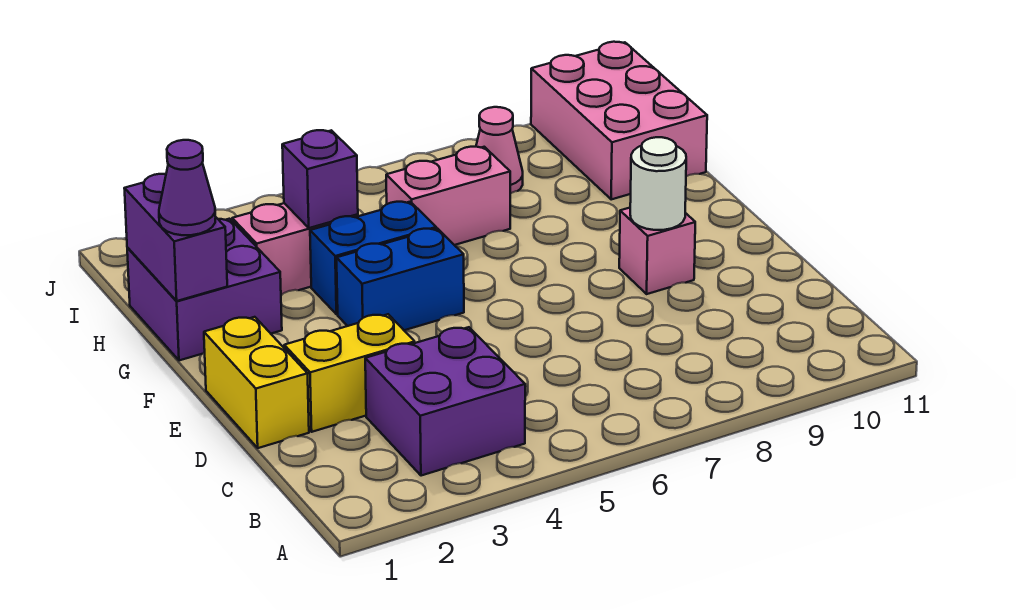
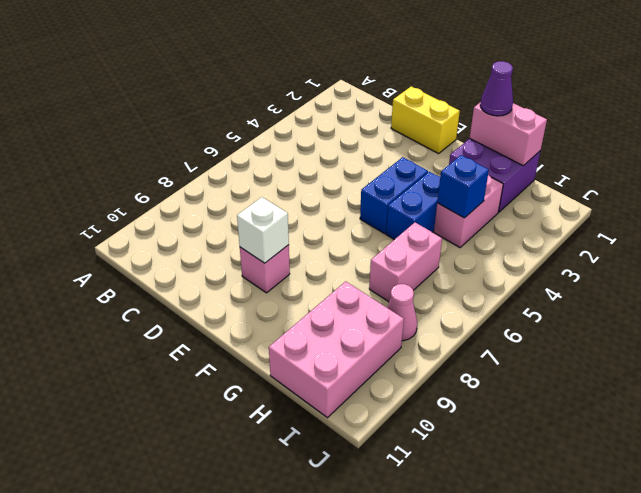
purple brick B3:C4 level 1 -> none
yellow brick D2:D3 level 1 -> none
white round brick E9 level 2 -> white brick E9 level 2
purple brick G1:H1 level 2 -> pink brick G1:H1 level 2
purple brick H4 level 2 -> blue brick H4 level 2
pink brick H10:J11 level 1 -> pink brick H9:I11 level 1

